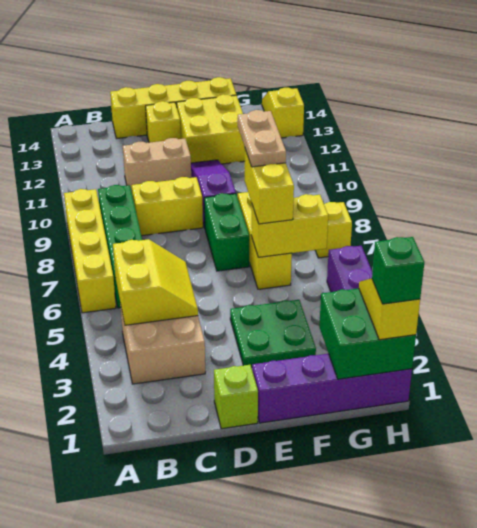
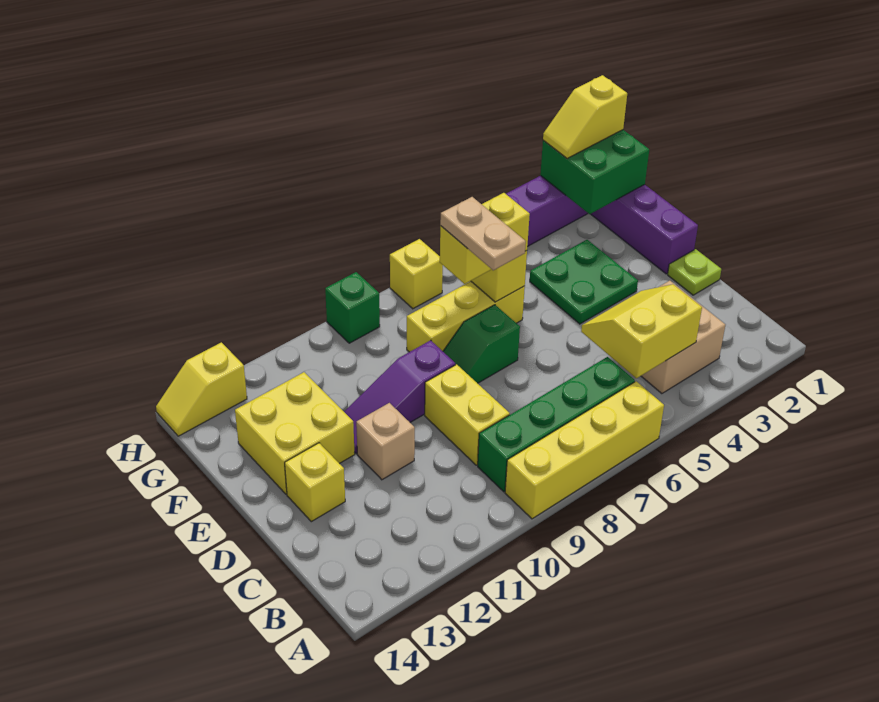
tan brick C11:D11 level 1 -> tan brick D11 level 1
yellow brick C14:F14 level 1 -> none
lime brick D1 level 1 -> lime plate D1 level 1
green brick E7:E8 level 1 -> green slope E7:E8 level 1 top 7
tan plate F7:F8 level 4 -> tan plate E7:F7 level 4
green brick H1 level 4 -> green brick H9 level 1

